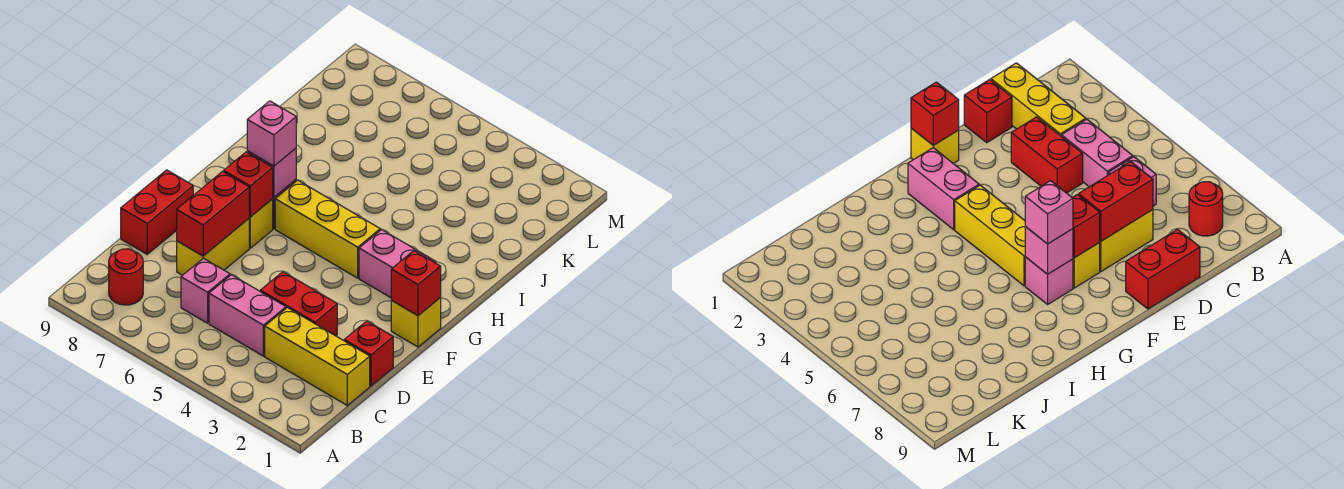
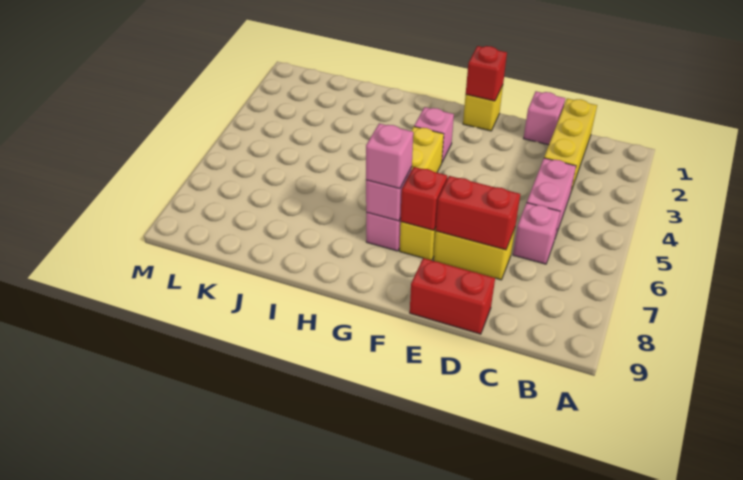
red round brick B8 level 1 -> none
red brick D1 level 1 -> pink brick D1 level 1
red brick D3:D4 level 1 -> none
pink brick G2:G3 level 1 -> pink brick G3 level 1

